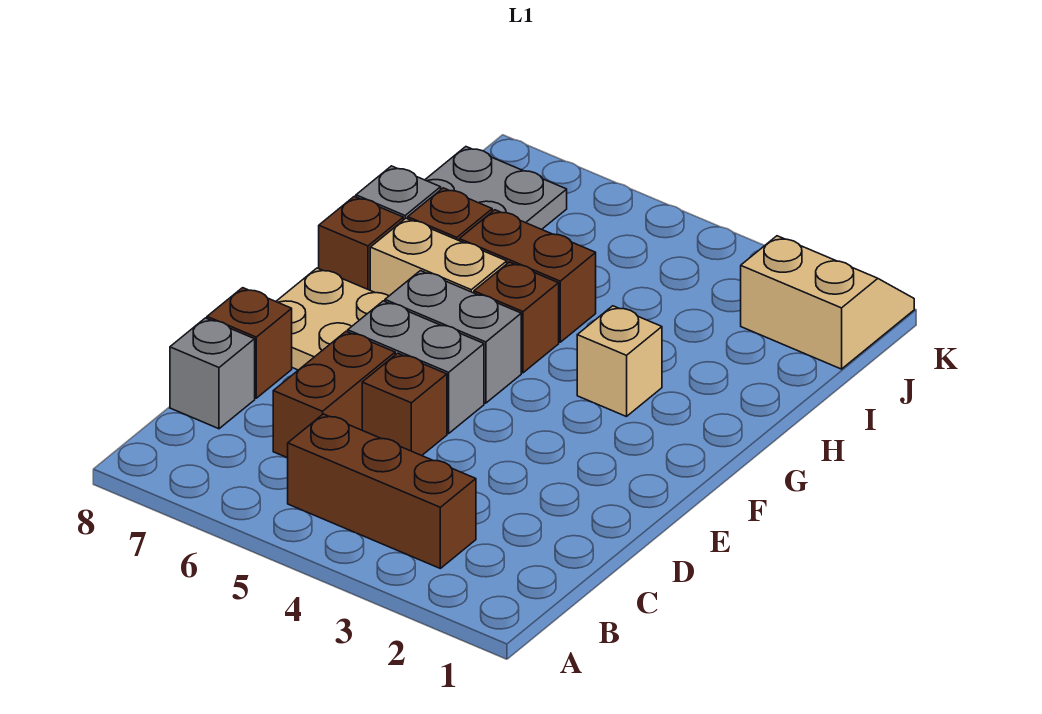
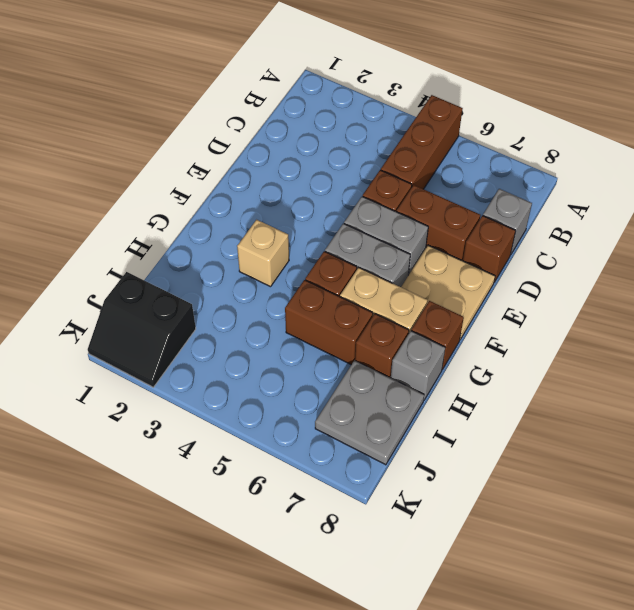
brown brick B3:B5 level 1 -> brown brick A5:C5 level 1
brown brick C6:D6 level 1 -> brown brick D6:D7 level 1
tan slope J1:K2 level 1 top J -> black slope J1:K2 level 1 top J

